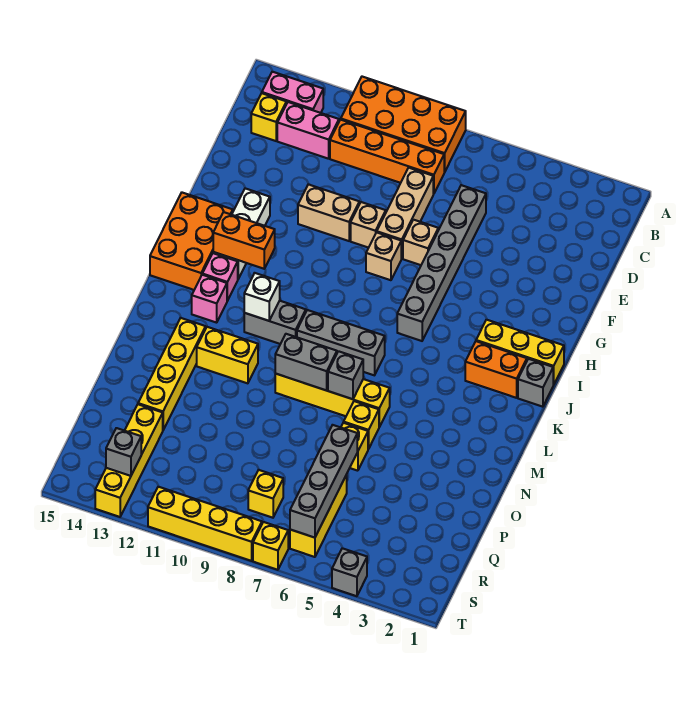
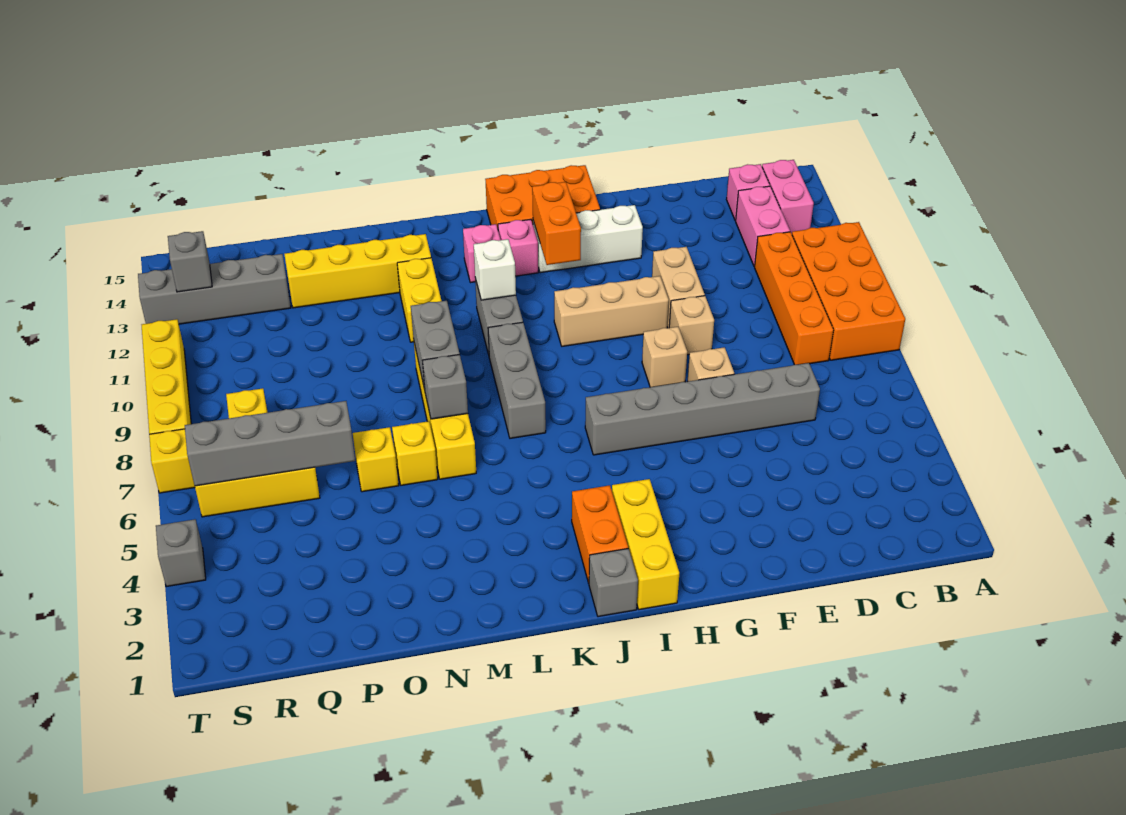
yellow brick C14 level 1 -> pink brick C14 level 1
tan brick D8:F8 level 1 -> tan brick G10:I10 level 1
yellow brick Q13:T13 level 1 -> grey brick Q13:T13 level 1

